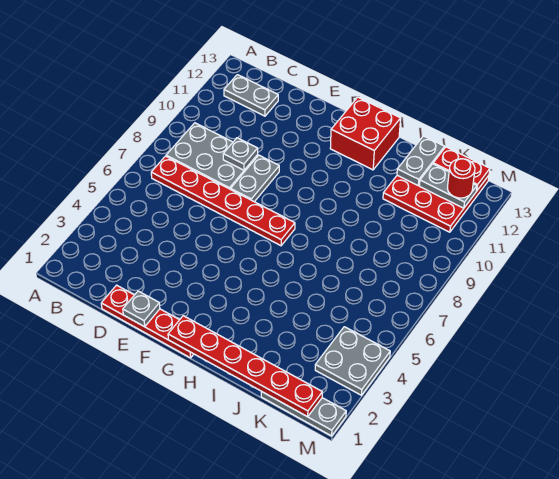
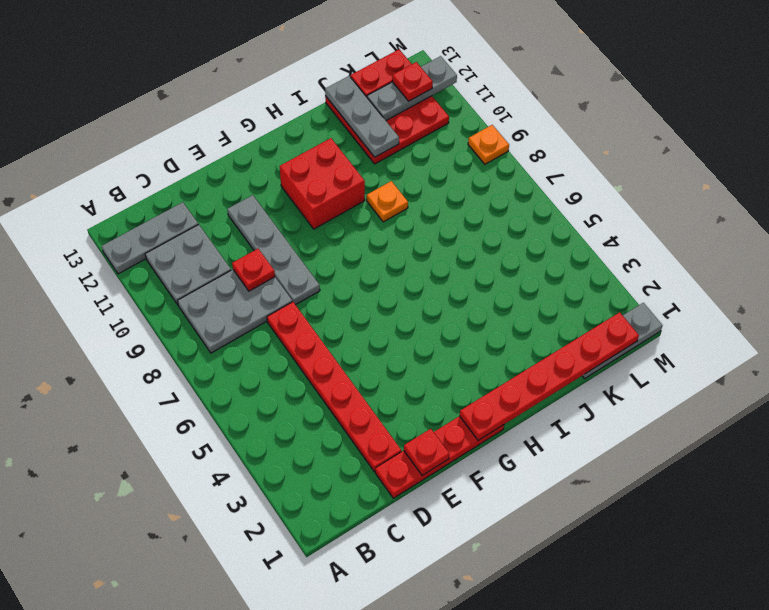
red plate B7:G7 level 1 -> red plate D2:D7 level 1
grey plate B12:C12 level 1 -> grey plate A12:C12 level 1
grey plate D9 level 2 -> red plate D9 level 2
grey plate E1 level 2 -> red plate E1 level 2
grey plate E8:E9 level 1 -> grey plate E8:E11 level 1
red brick G12:H13 level 1 -> red brick G10:H11 level 1
none -> orange plate I9 level 1
grey plate J12:J13 level 2 -> grey plate J11:J13 level 2
grey plate K12:L12 level 2 -> grey plate K12:M12 level 2
grey plate L3:M4 level 1 -> grey plate B10:C11 level 1
red round brick L12 level 3 -> red plate L12 level 3
none -> orange plate M9 level 1

